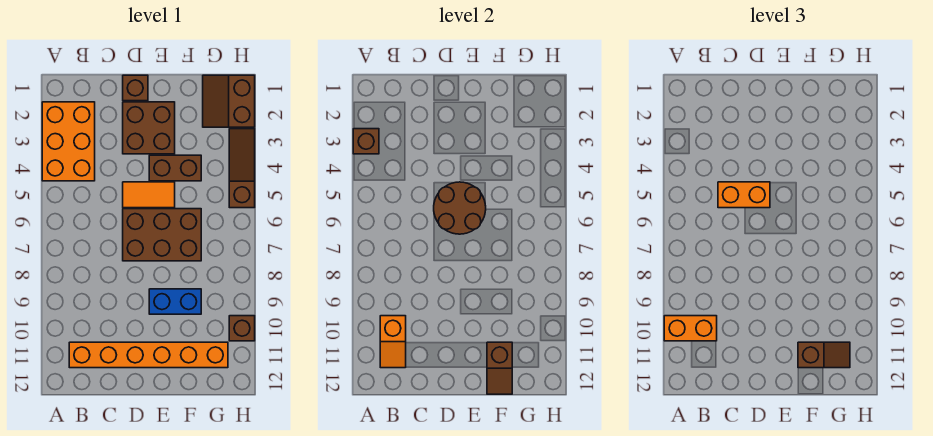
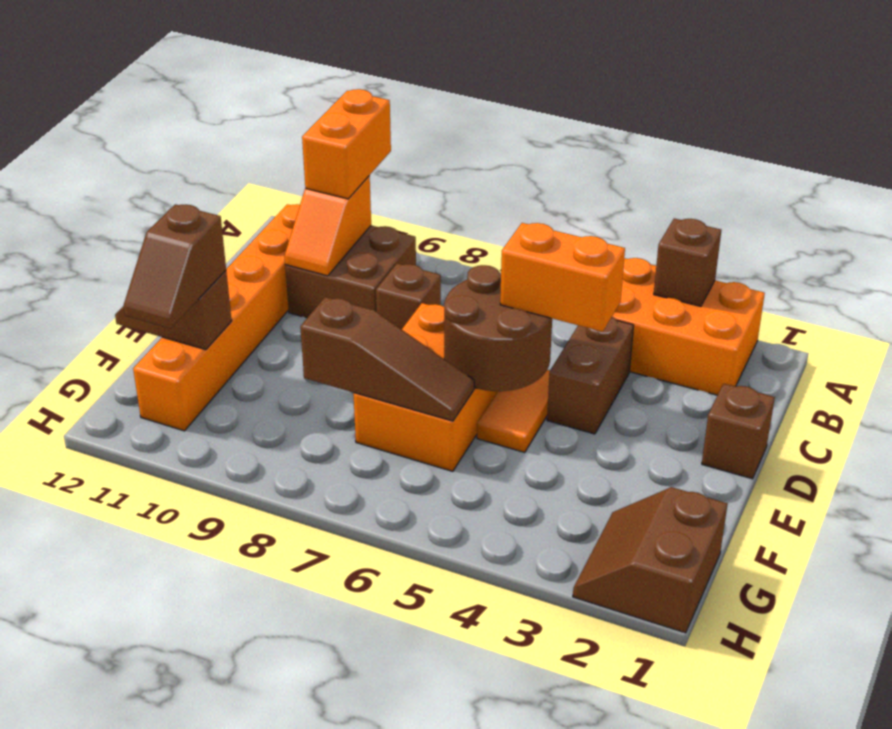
orange slope B10:B11 level 2 top 10 -> orange slope B10:C10 level 2 top B
orange brick C5:D5 level 3 -> orange brick D4:D5 level 3
brown brick D2:E3 level 1 -> brown brick B9:C10 level 1
brown brick D6:F7 level 1 -> orange brick D6:F7 level 1
brown brick E4:F4 level 1 -> brown brick C4:D4 level 1
blue brick E9:F9 level 1 -> none
brown slope G1:H2 level 1 top H -> brown slope G1:H2 level 1 top 1
brown slope H3:H5 level 1 top 5 -> brown slope F6:F8 level 2 top 8
brown brick H10 level 1 -> brown brick C8 level 1

